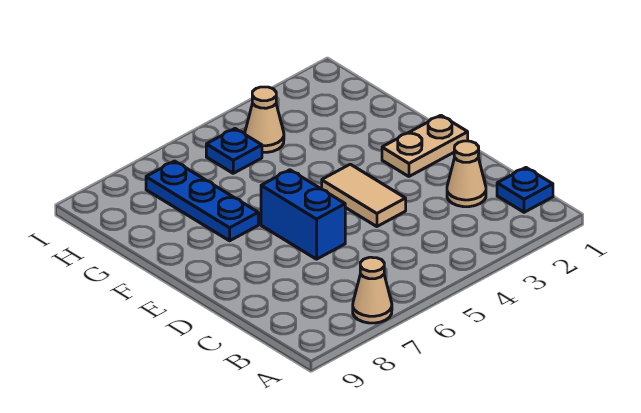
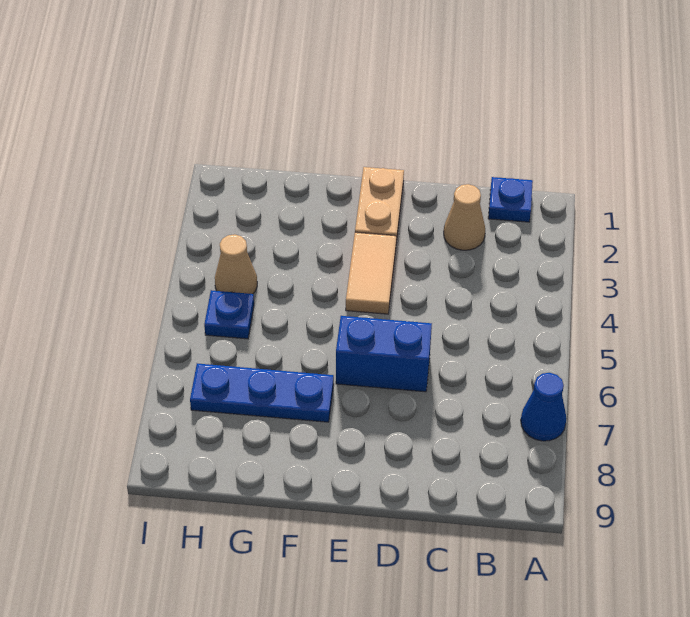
tan cone A7 level 1 -> blue cone A7 level 1
tan tile D4:E4 level 1 -> tan tile E3:E4 level 1

